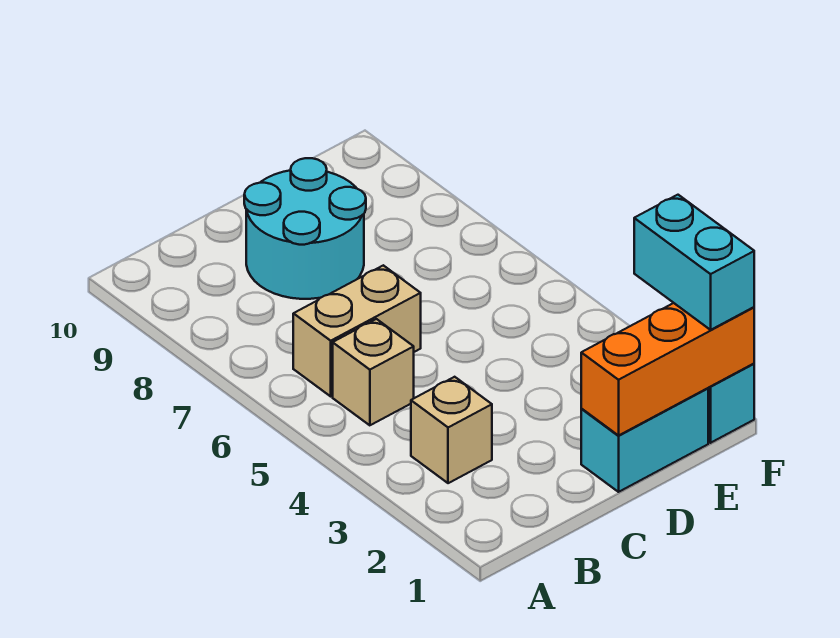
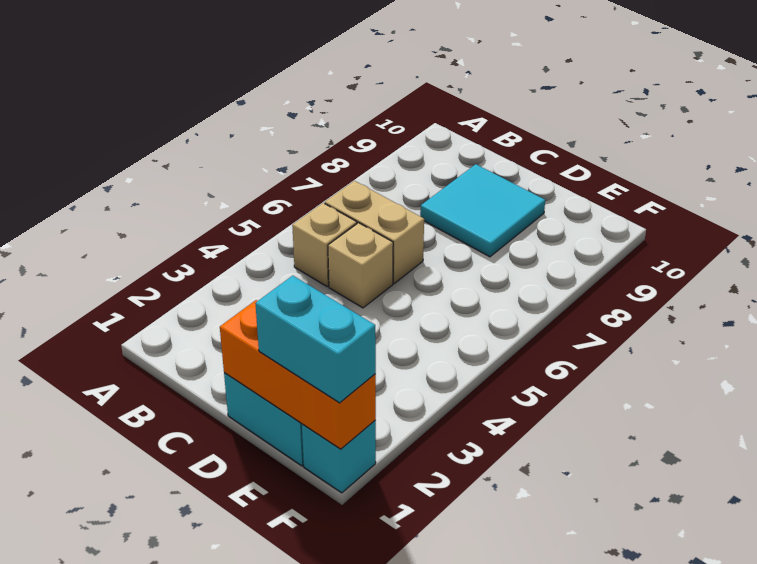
tan brick B3 level 1 -> tan brick C5 level 1
cyan round brick C8:D9 level 1 -> cyan tile C8:D9 level 1
cyan brick F1:F2 level 3 -> cyan brick E1:F1 level 3

